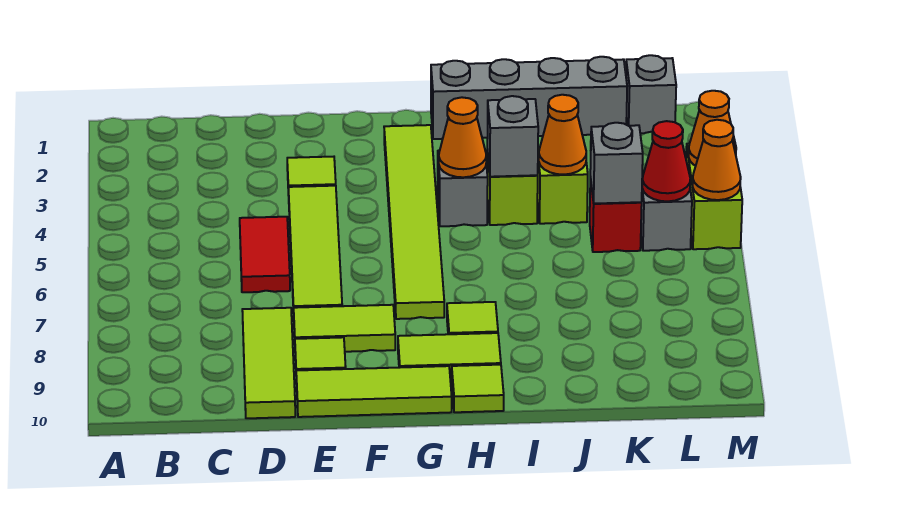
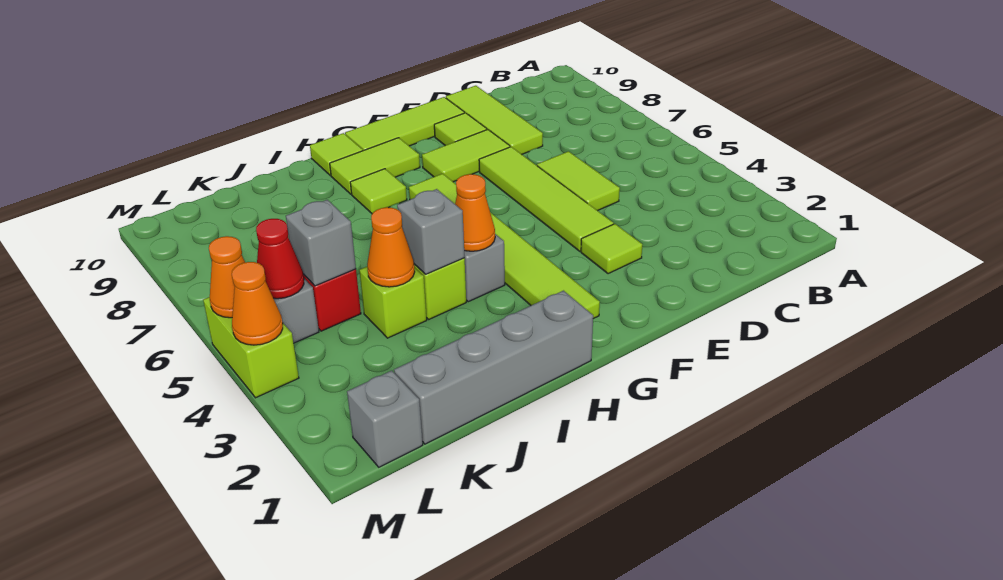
red tile D5:D6 level 1 -> lime tile D5:D6 level 1

